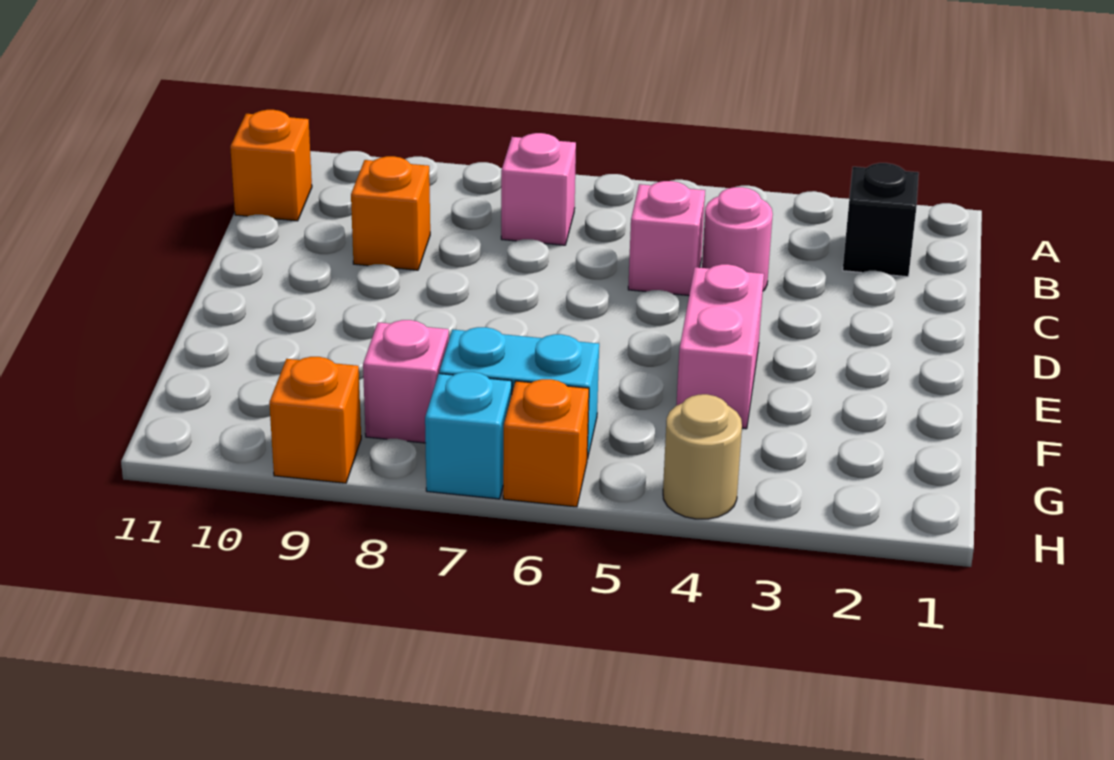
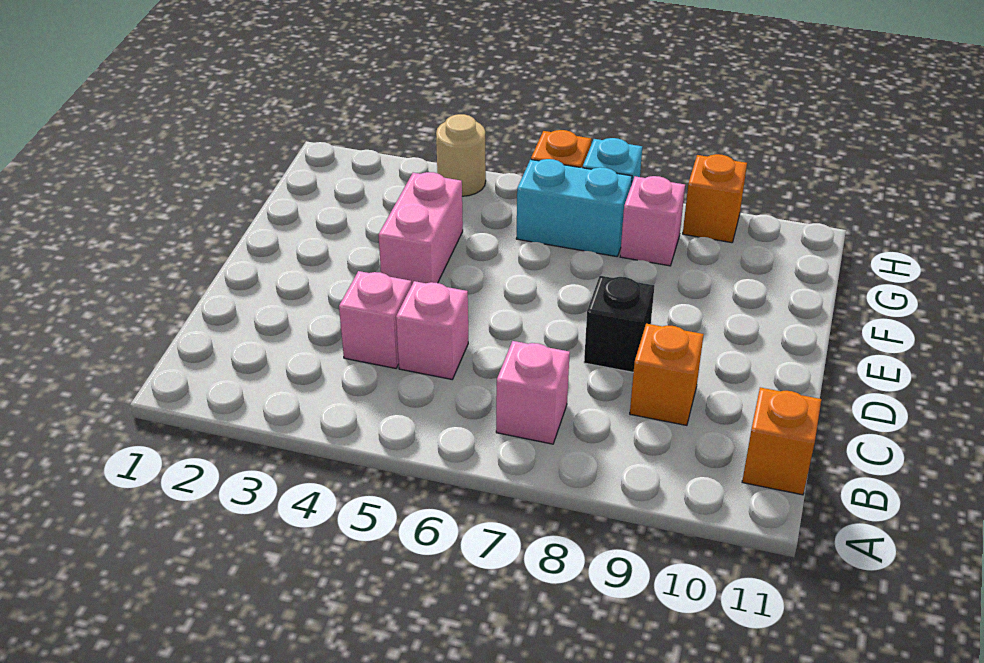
black brick B2 level 1 -> black brick D8 level 1
pink round brick C4 level 1 -> pink brick C4 level 1

